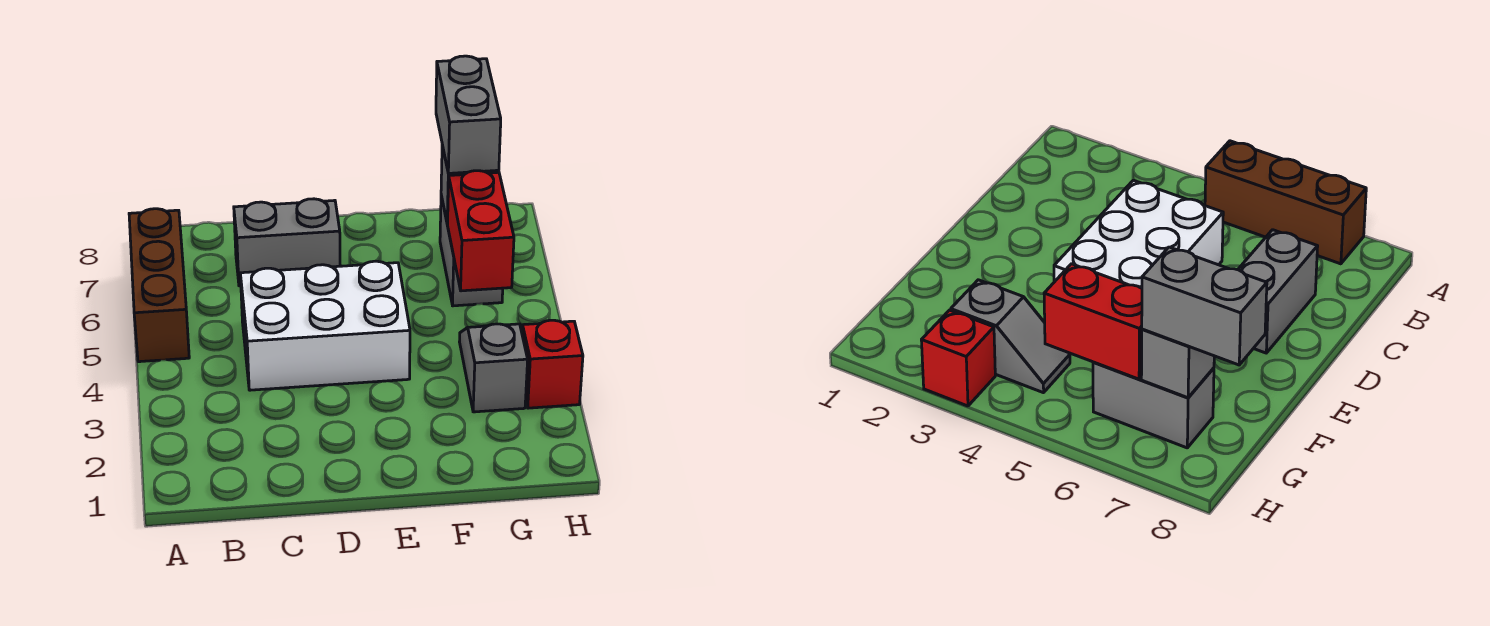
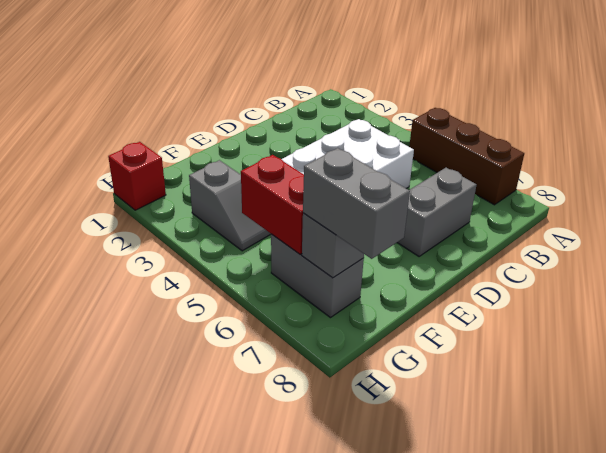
red brick H3 level 1 -> red brick H1 level 1

